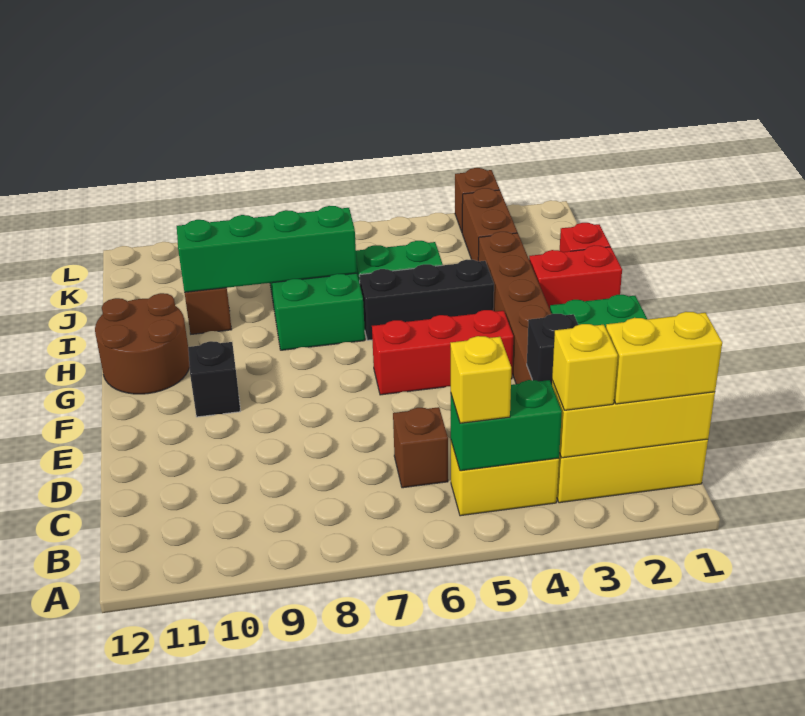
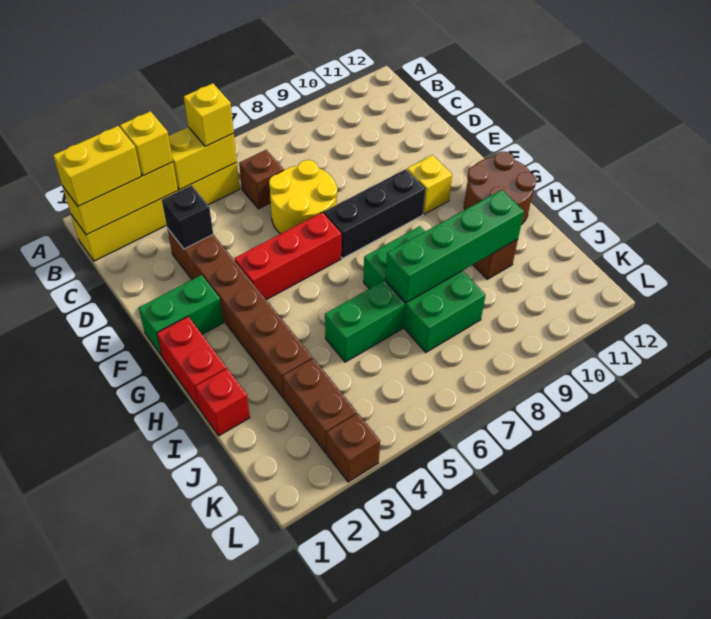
green brick B4:B5 level 2 -> yellow brick B4:B5 level 2
none -> yellow round brick D6:E7 level 1
black brick F10 level 1 -> yellow brick F10 level 1
red brick H1:H2 level 1 -> red brick G1:H1 level 1
black brick H4:H6 level 1 -> black brick F7:F9 level 1

